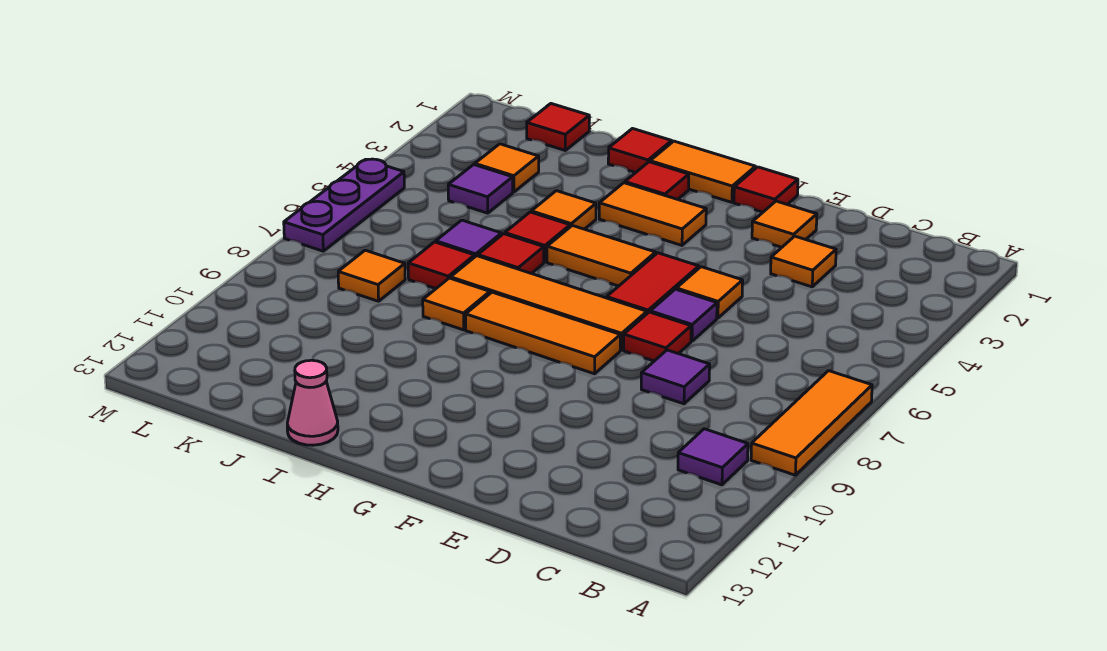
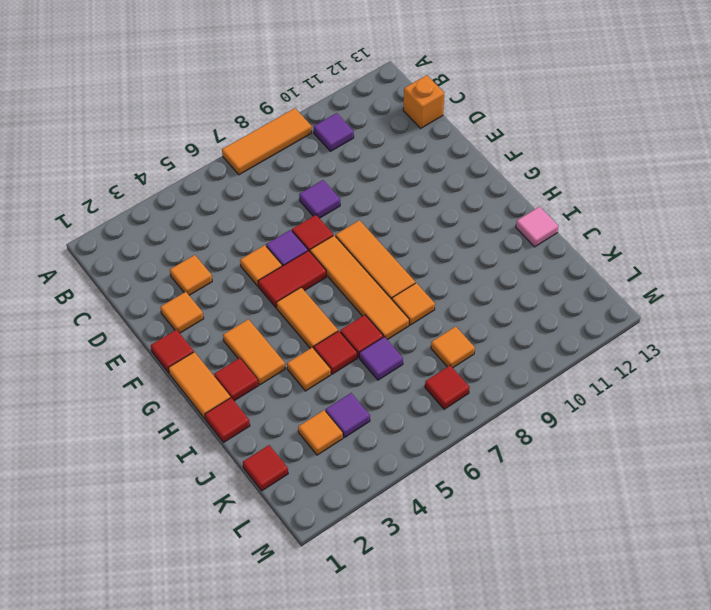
none -> orange brick C13 level 1
pink cone I13 level 1 -> pink tile I13 level 1
red tile J7 level 1 -> red tile L7 level 1
purple plate M5:M7 level 1 -> none

